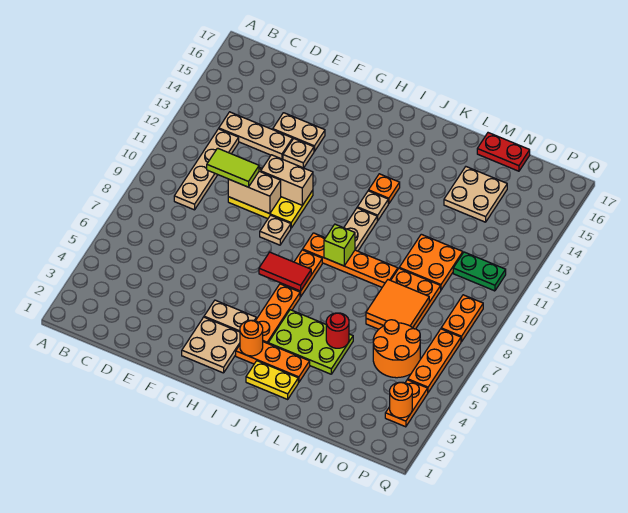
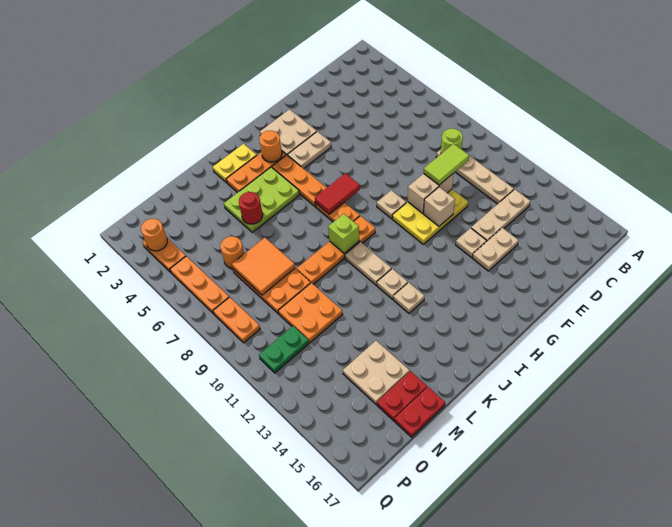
none -> lime round brick C9 level 2
tan brick F11:G11 level 2 -> tan brick F11 level 2
orange plate J13 level 1 -> tan plate J13 level 1
none -> red plate M16:N16 level 1
orange round brick N5:O6 level 1 -> orange round brick N6 level 1

